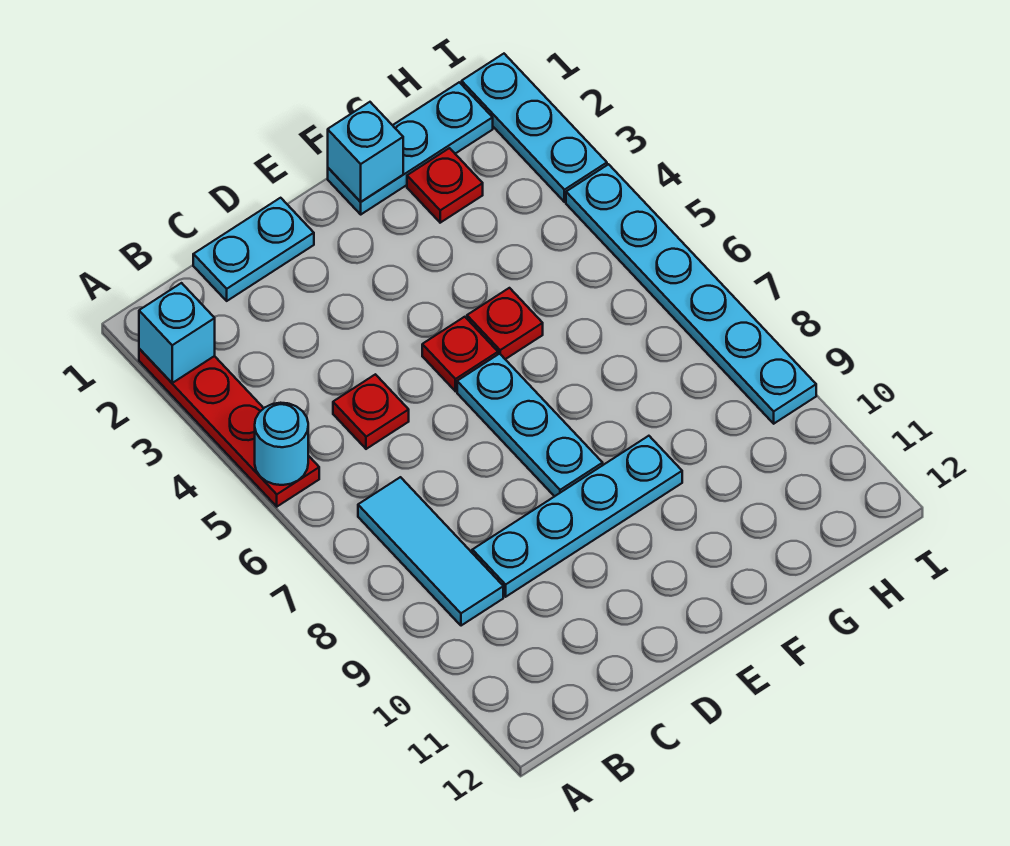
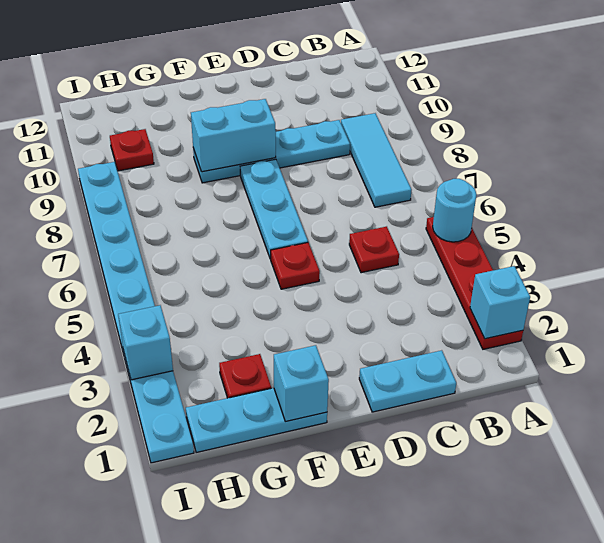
none -> cyan brick E9:F9 level 2
red plate F5 level 1 -> red plate H10 level 1
none -> cyan brick I3 level 2

